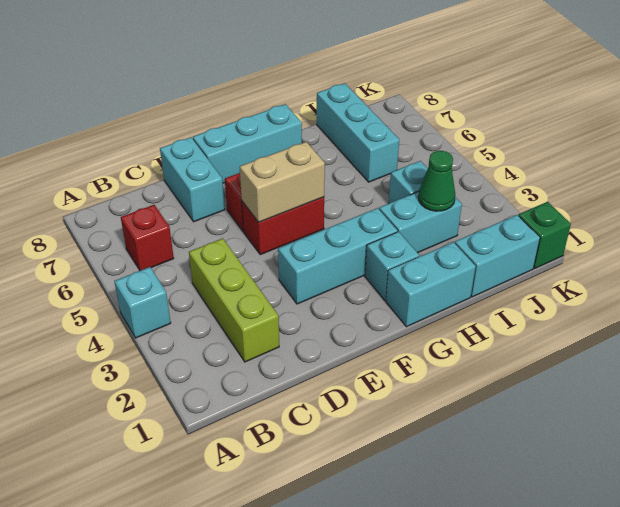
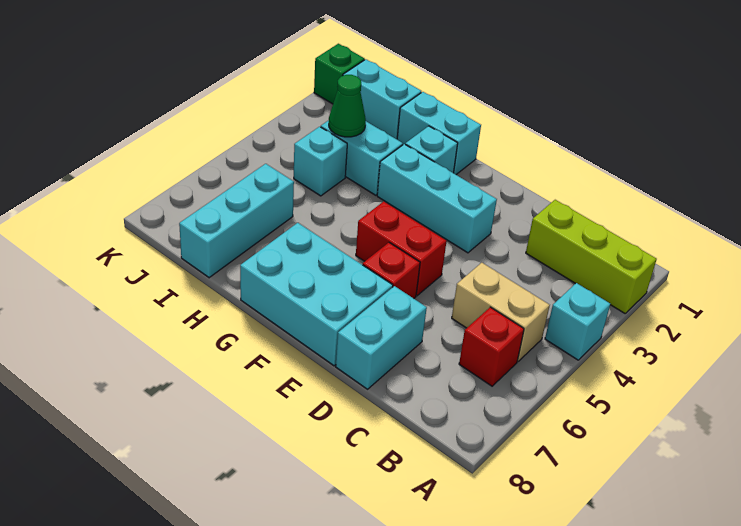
lime brick C2:C4 level 1 -> lime brick A2:C2 level 1
tan brick E5:F5 level 2 -> tan brick B5:C5 level 1
cyan brick E8:G8 level 1 -> cyan brick E7:G8 level 1

